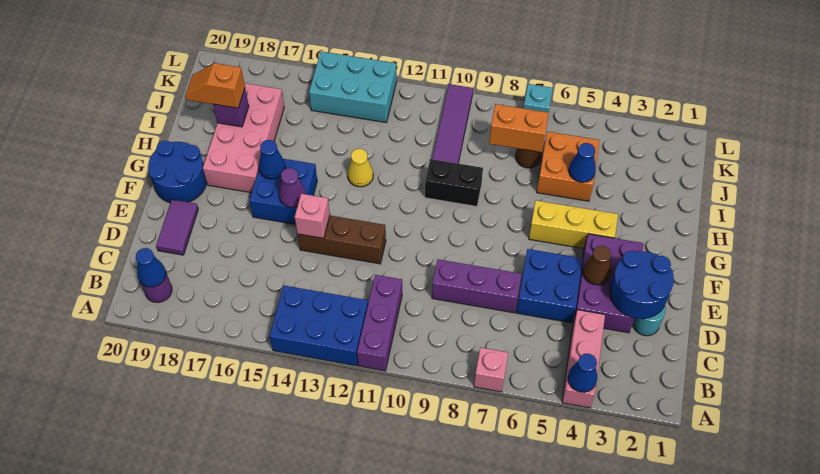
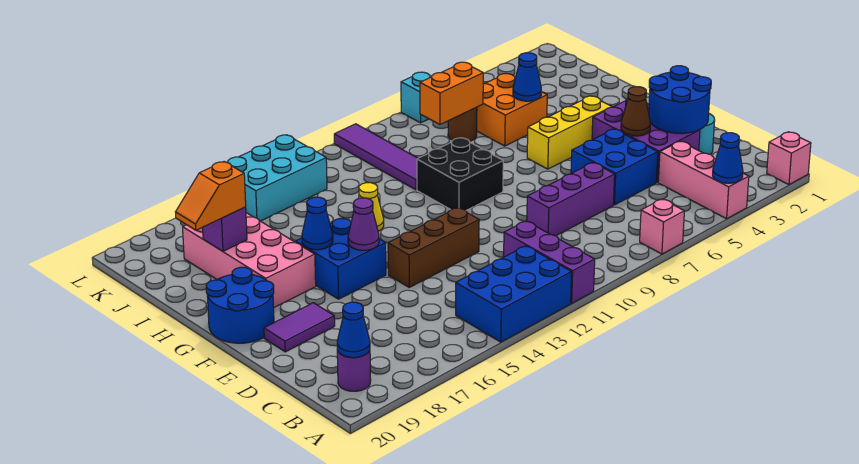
purple tile D19:E19 level 1 -> purple tile E18:E19 level 1
pink brick E14 level 2 -> pink brick A1 level 1
black brick H9:H10 level 1 -> black brick G9:H10 level 1

